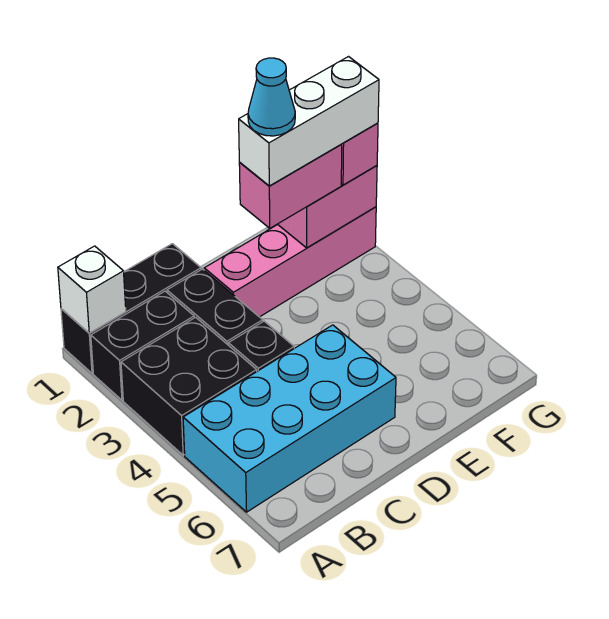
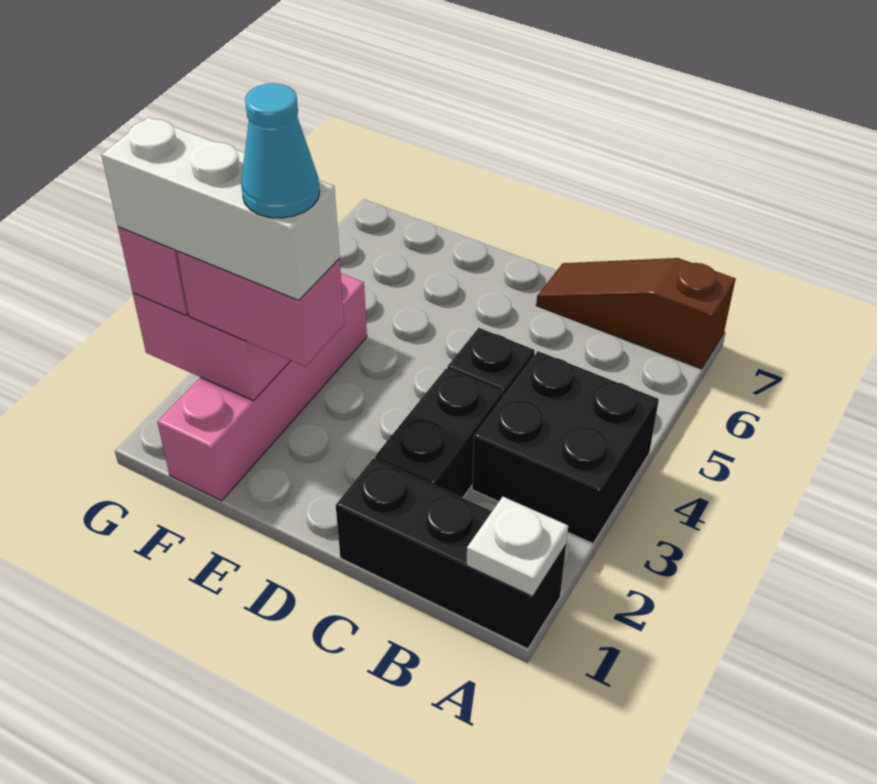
white brick A1 level 2 -> white plate A1 level 2
black brick A2:B2 level 1 -> none
cyan brick A5:D6 level 1 -> none
none -> brown slope A7:C7 level 1 top A
pink brick D2:G2 level 1 -> pink brick F1:F4 level 1

